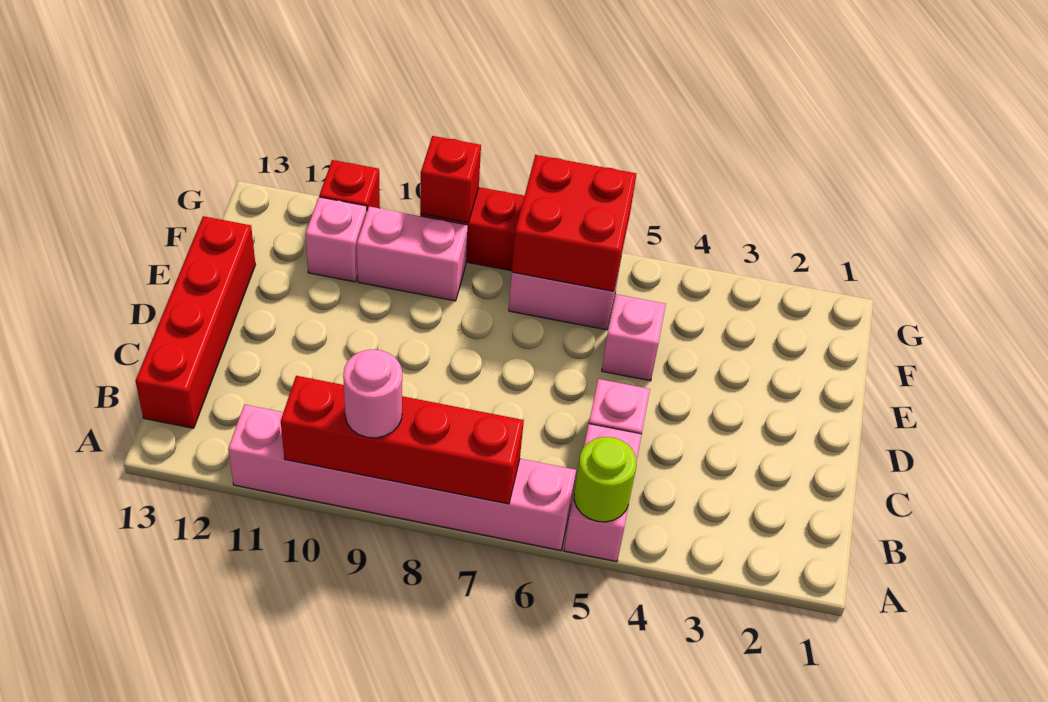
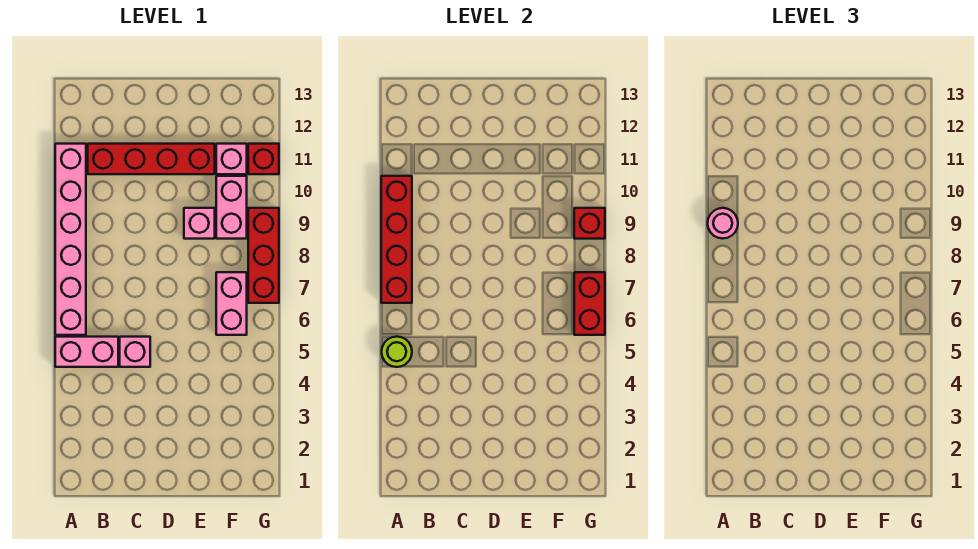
red brick B13:E13 level 1 -> red brick B11:E11 level 1
pink brick E5 level 1 -> pink brick E9 level 1
red brick F6:G7 level 2 -> red brick G6:G7 level 2

